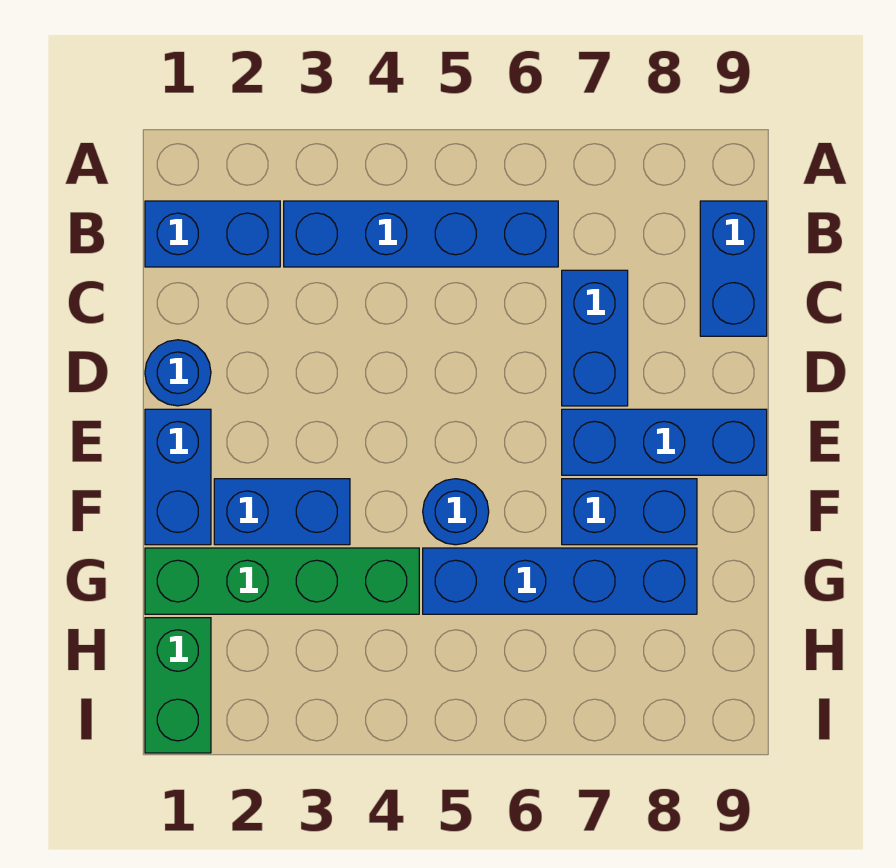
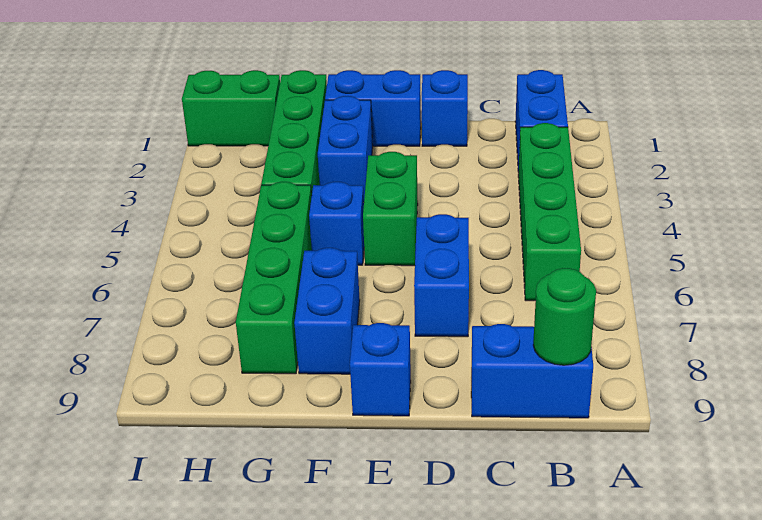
blue brick B3:B6 level 1 -> green brick B3:B6 level 1
none -> green round brick B9 level 2
blue brick C7:D7 level 1 -> blue brick D6:D7 level 1
blue round brick D1 level 1 -> blue brick D1 level 1
none -> green brick E4:E5 level 1
blue brick E7:E9 level 1 -> blue brick E9 level 1
blue round brick F5 level 1 -> blue brick F5 level 1
blue brick G5:G8 level 1 -> green brick G5:G8 level 1

